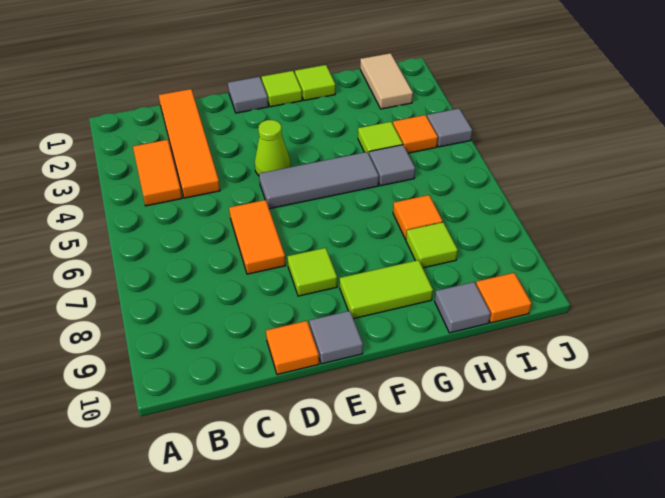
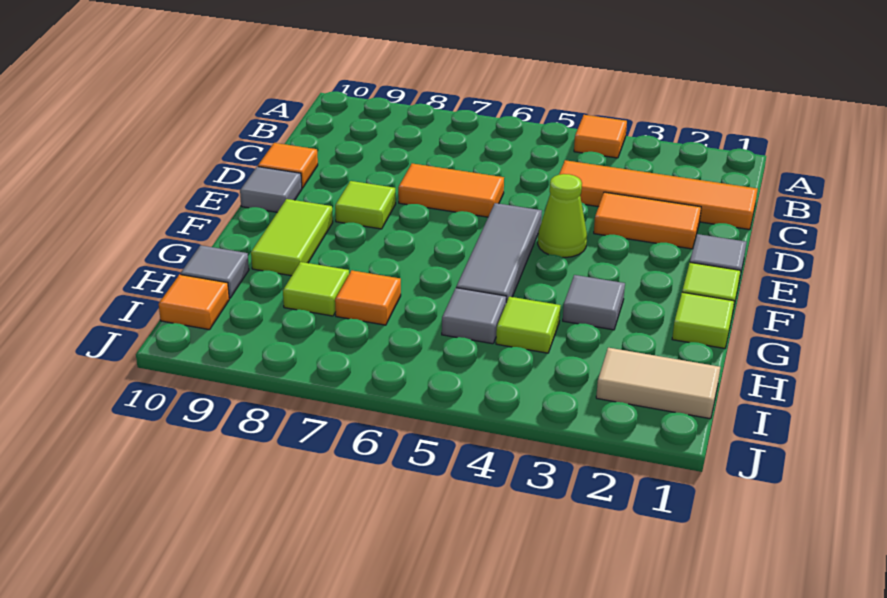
orange tile B3:B4 level 1 -> orange tile D2:D3 level 1
orange tile I4 level 1 -> orange tile A4 level 1
grey tile J4 level 1 -> grey tile G3 level 1

